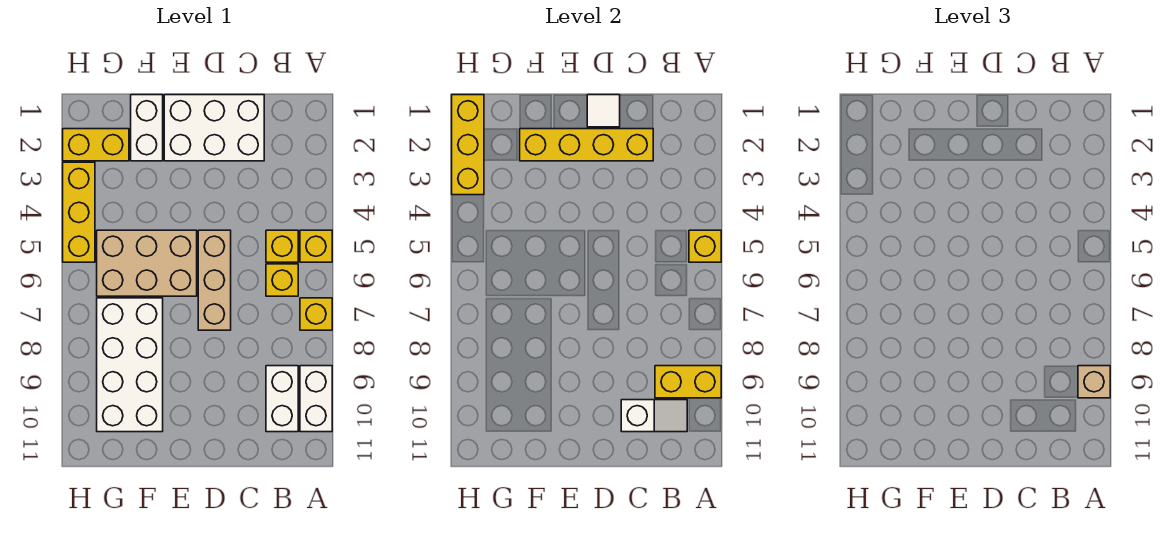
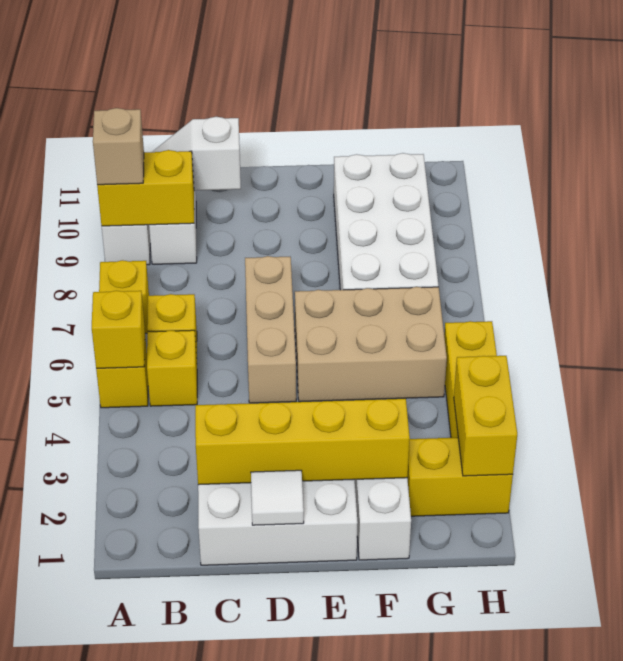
yellow brick H1:H3 level 2 -> yellow brick H2:H3 level 2

